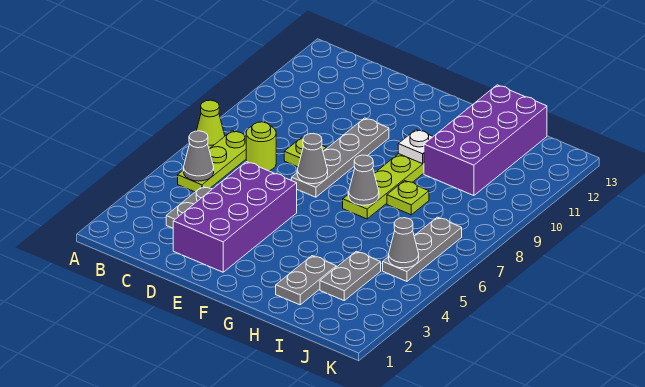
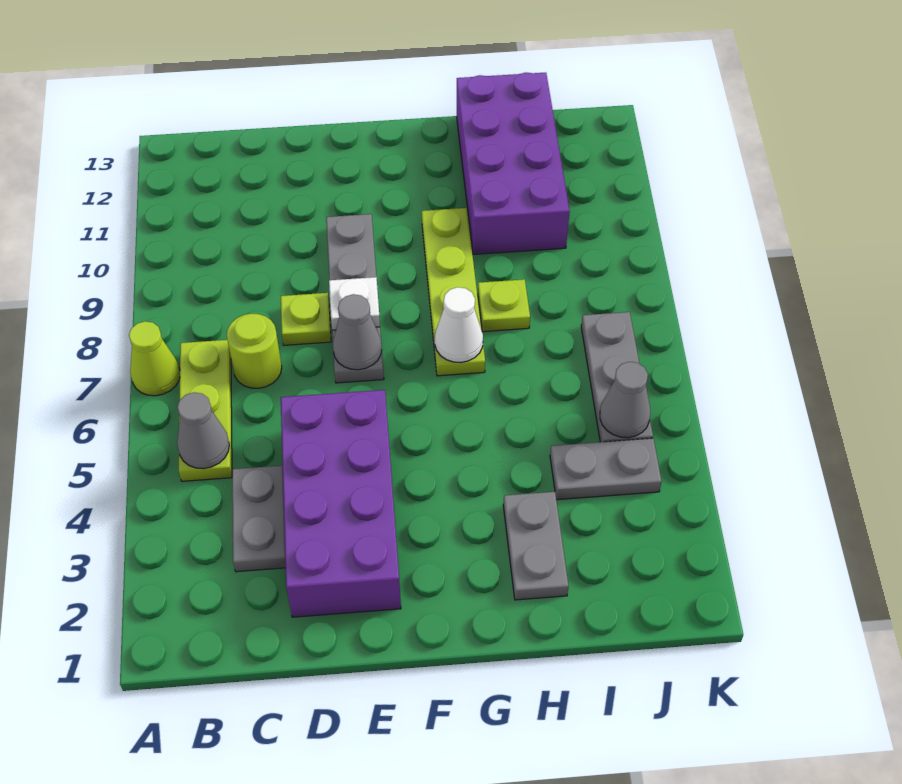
grey cone G7 level 2 -> white cone G7 level 2
white plate G10 level 2 -> white plate E8 level 2
grey plate I3:I4 level 1 -> grey plate I4:J4 level 1

